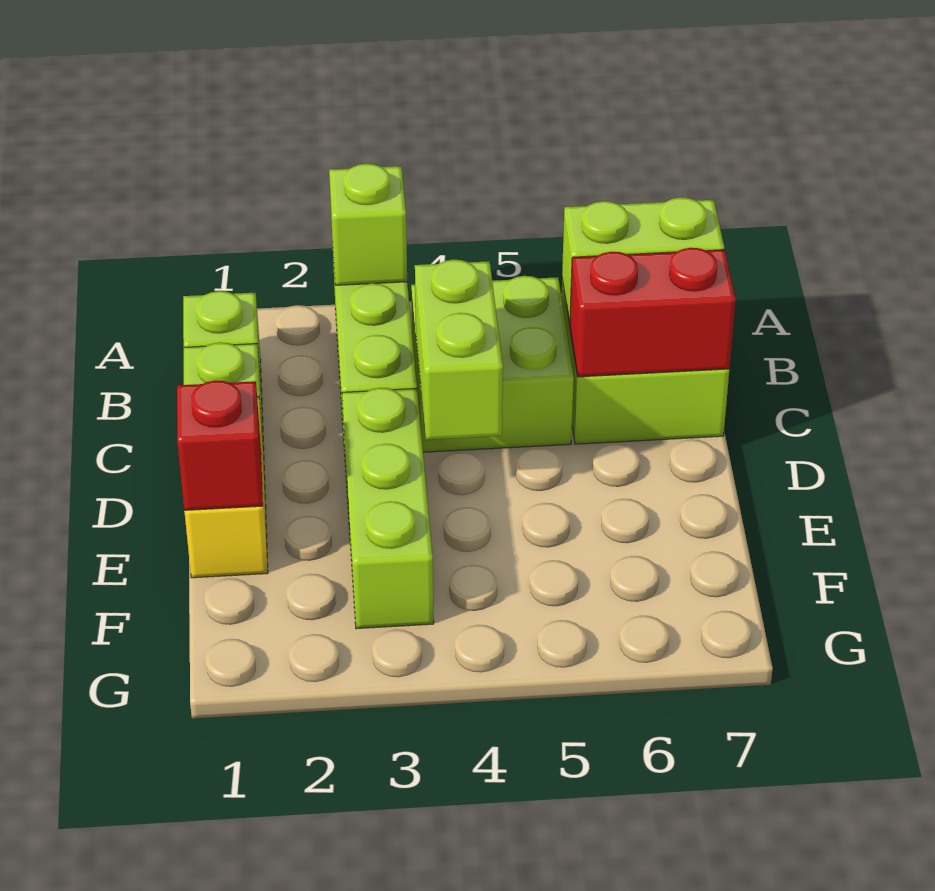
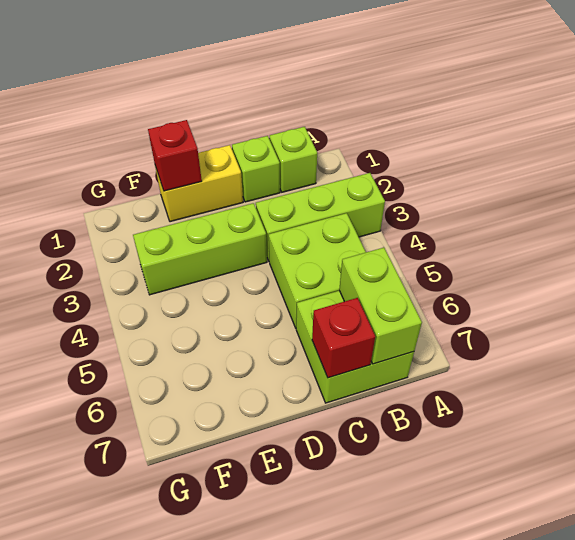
lime brick A3 level 2 -> none
lime brick C4:D4 level 2 -> none
red brick C6:C7 level 2 -> red brick C7 level 2

